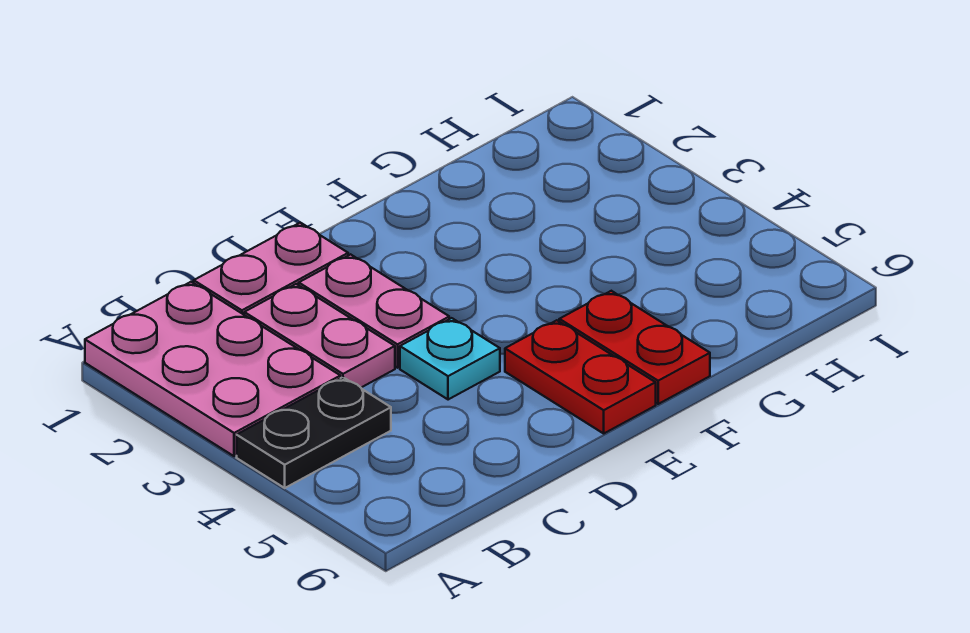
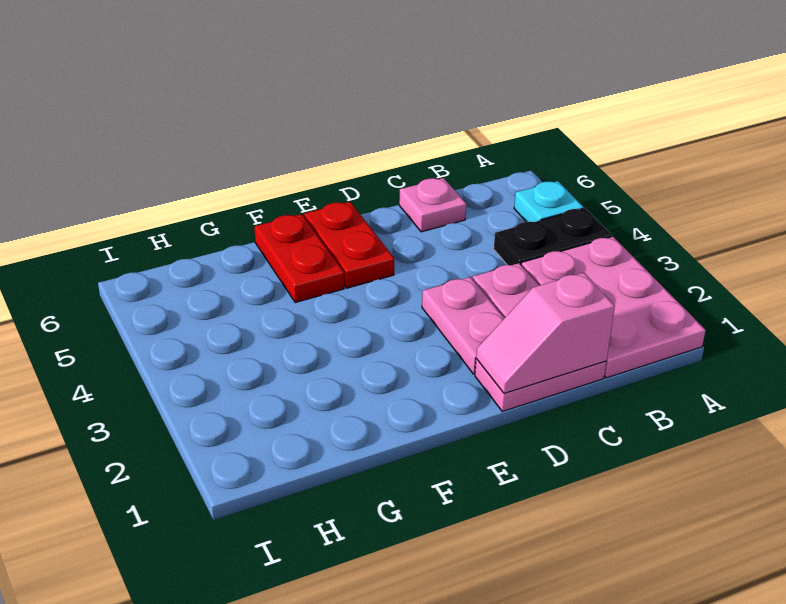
none -> pink slope C1:D1 level 2 top C
none -> pink plate C6 level 1
cyan plate D4 level 1 -> cyan plate A5 level 1

